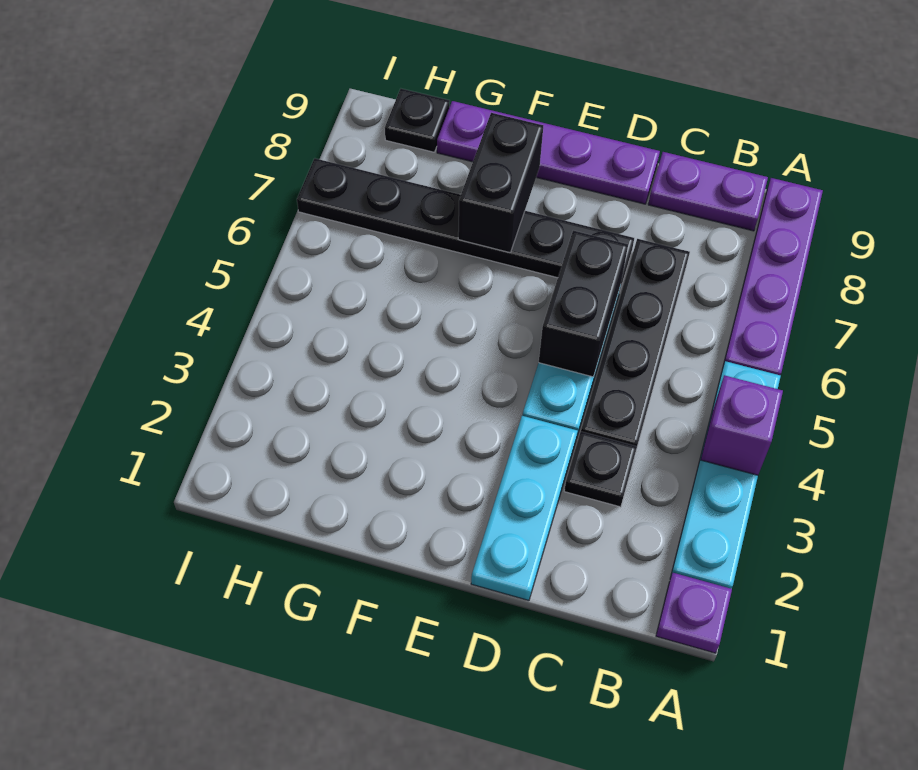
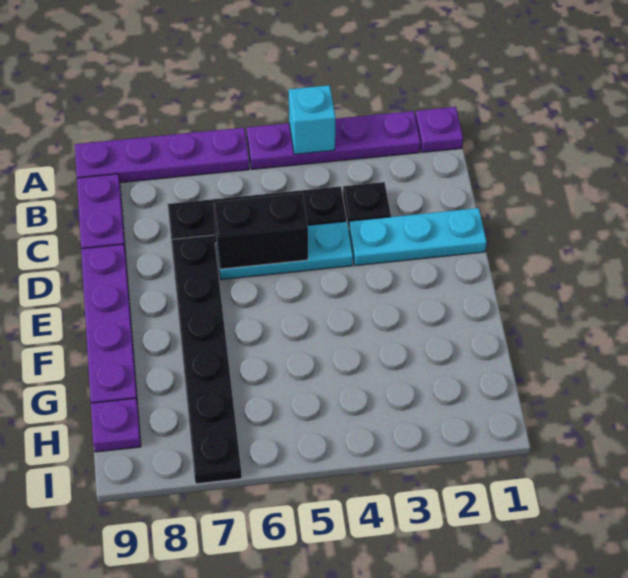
cyan plate A2:A5 level 1 -> purple plate A2:A5 level 1
purple brick A4 level 2 -> cyan brick A4 level 2
black brick F7:F8 level 2 -> none
black plate H9 level 1 -> purple plate H9 level 1

